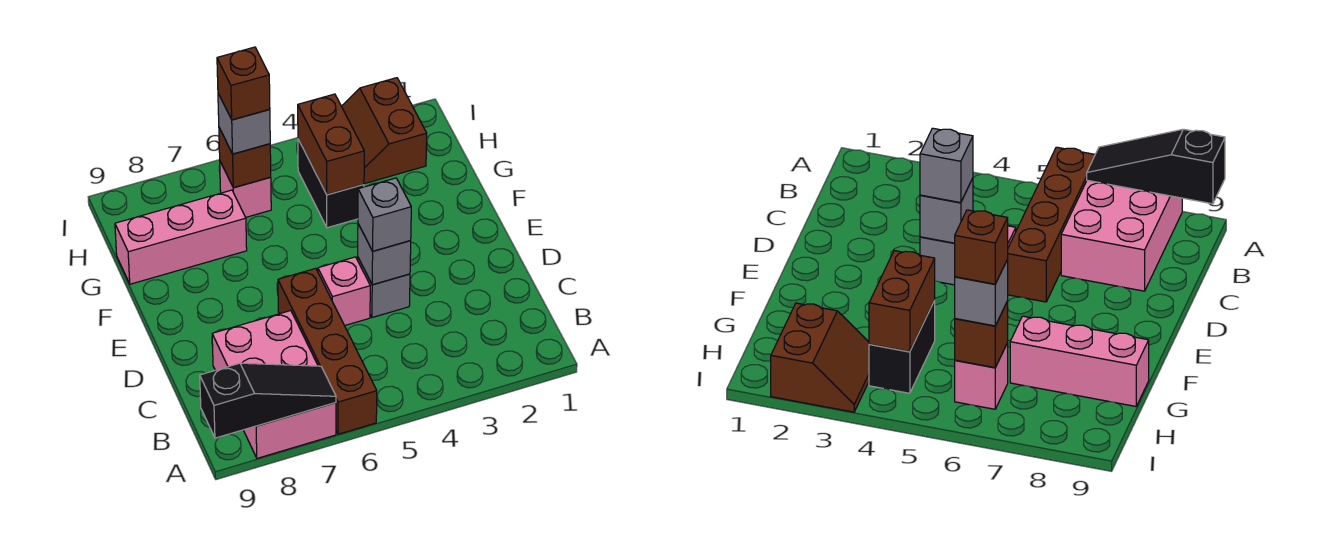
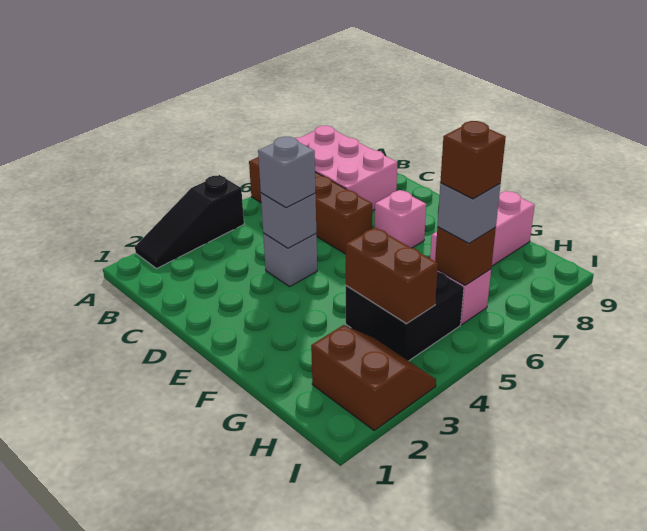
black slope A7:A9 level 2 top 9 -> black slope A2:A4 level 1 top 4
pink brick D5 level 1 -> pink brick E7 level 1
black brick G4:H4 level 1 -> black brick G4:H5 level 1

